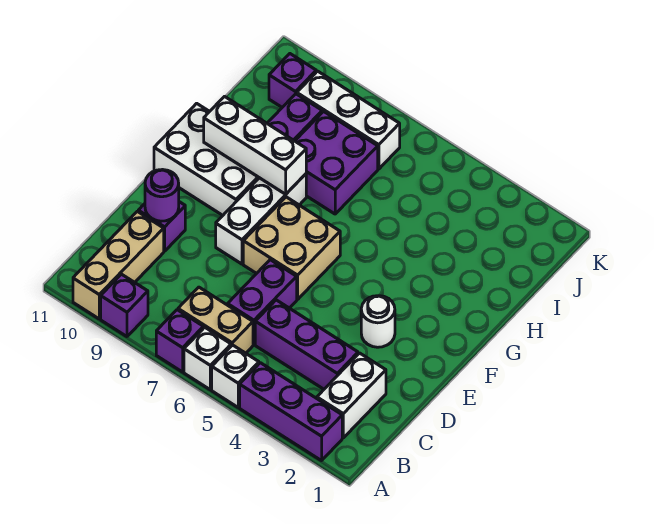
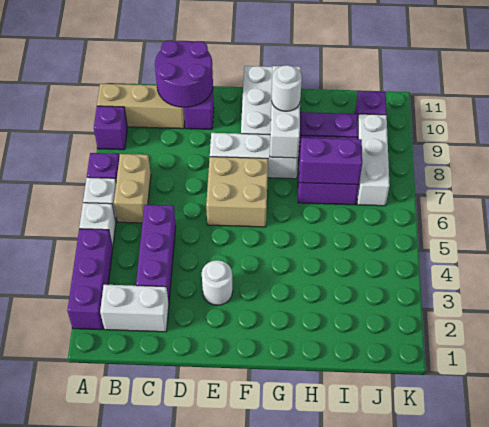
purple brick C6:D6 level 1 -> purple brick H7:I7 level 2
purple round brick D10 level 2 -> purple round brick C10:D11 level 2
none -> white round brick G9 level 3

